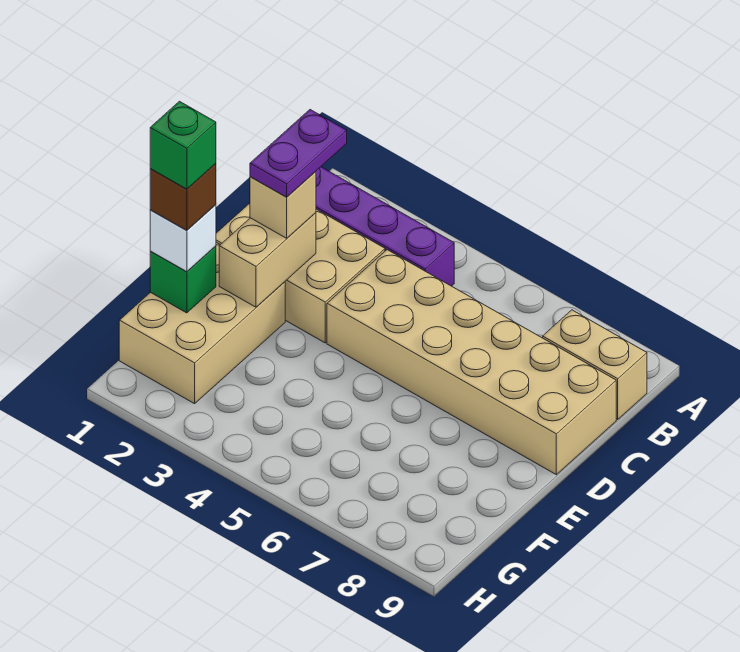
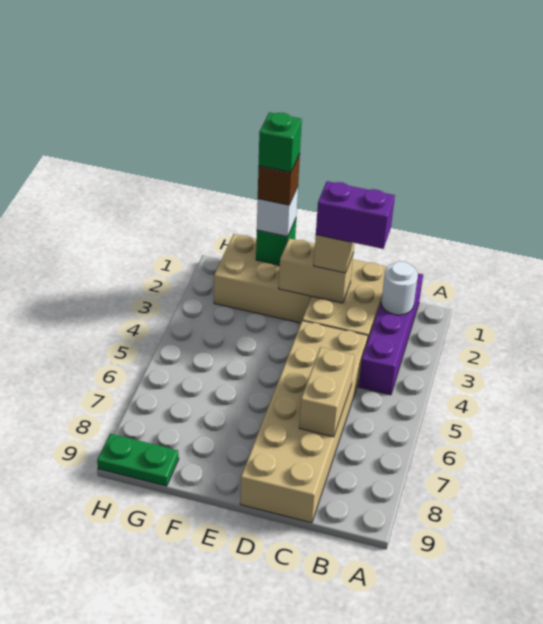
none -> white round brick B2 level 2
tan brick B8:B9 level 1 -> tan brick C6:C7 level 2
purple plate C2:D2 level 4 -> purple brick C2:D2 level 4
none -> green plate G9:H9 level 1

